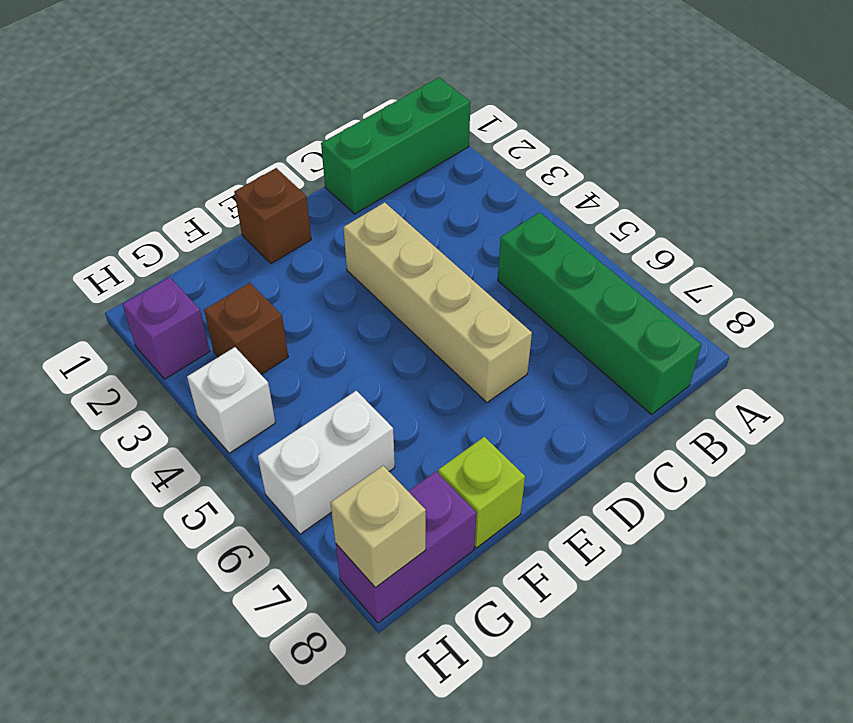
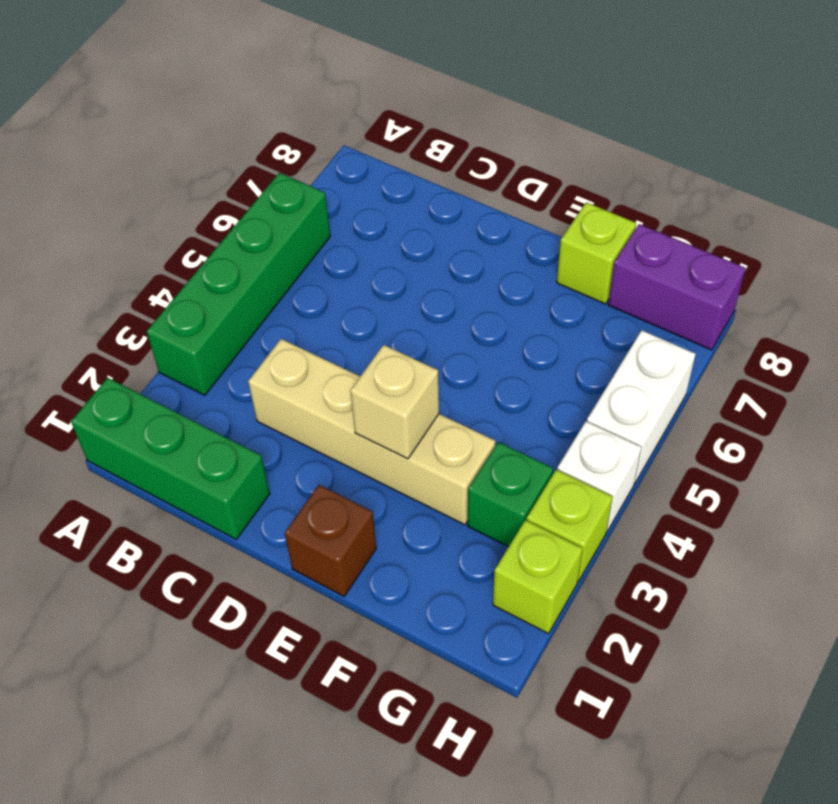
green brick B5:B8 level 1 -> green brick A3:A6 level 1
tan brick D3:D6 level 1 -> tan brick C3:F3 level 1
brown brick G3 level 1 -> green brick G3 level 1
white brick G6:H6 level 1 -> white brick H5:H6 level 1
purple brick H2 level 1 -> lime brick H2 level 1
none -> lime brick H3 level 1
tan brick H8 level 2 -> tan brick E3 level 2

